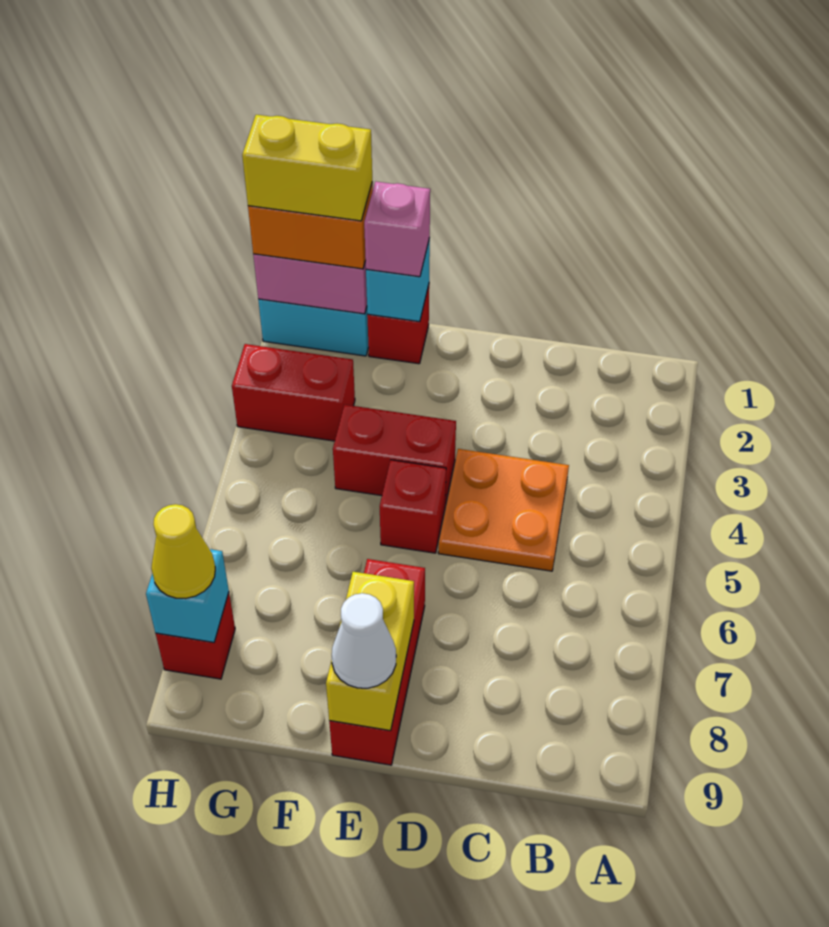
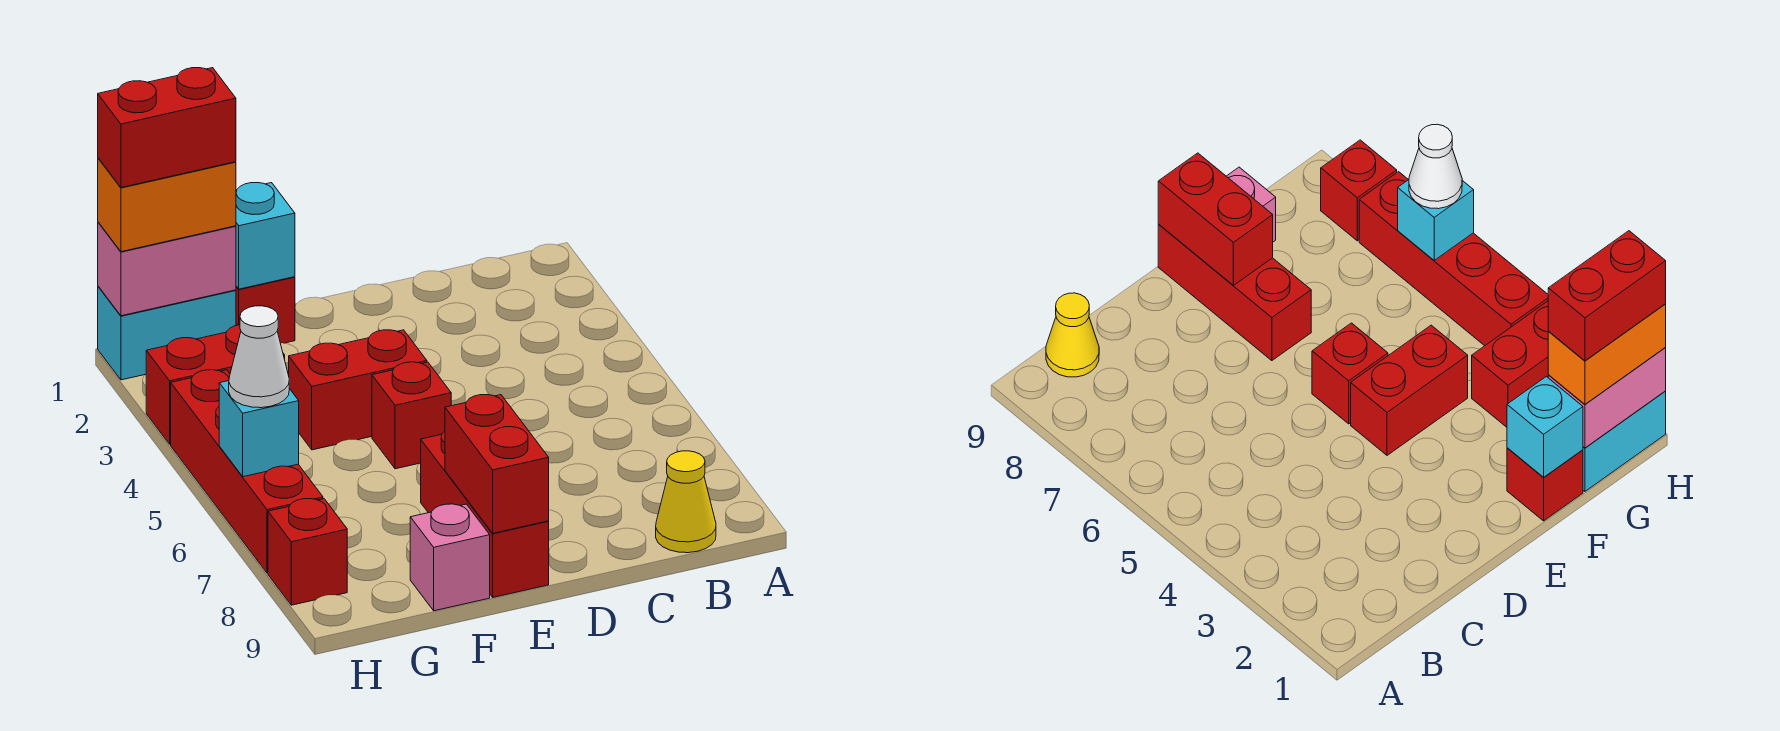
orange plate C4:D5 level 1 -> none
yellow brick E8:E9 level 2 -> red brick E8:E9 level 2
white cone E9 level 3 -> white cone H6 level 3
pink brick F1 level 3 -> pink brick F9 level 1
yellow brick G1:H1 level 4 -> red brick G1:H1 level 4
none -> red brick H4:H7 level 1
cyan brick H8 level 2 -> cyan brick H6 level 2
yellow cone H8 level 3 -> yellow cone B9 level 1

